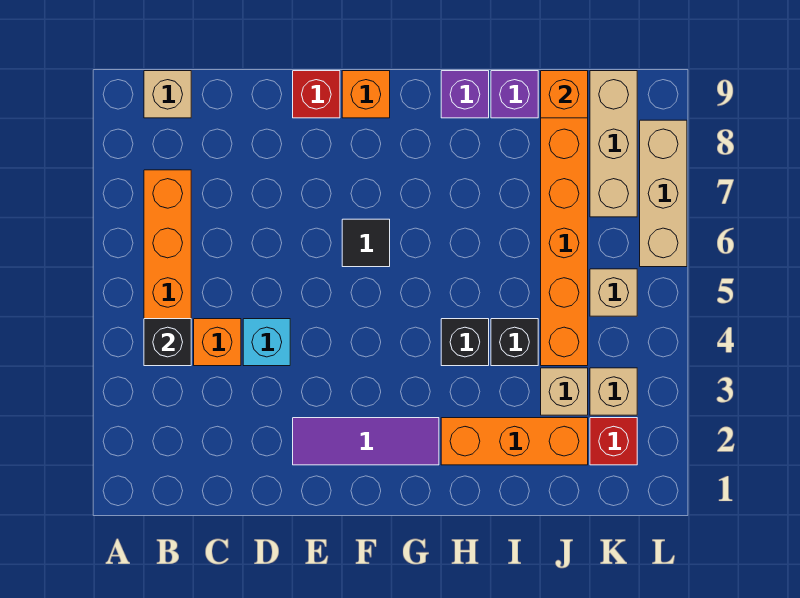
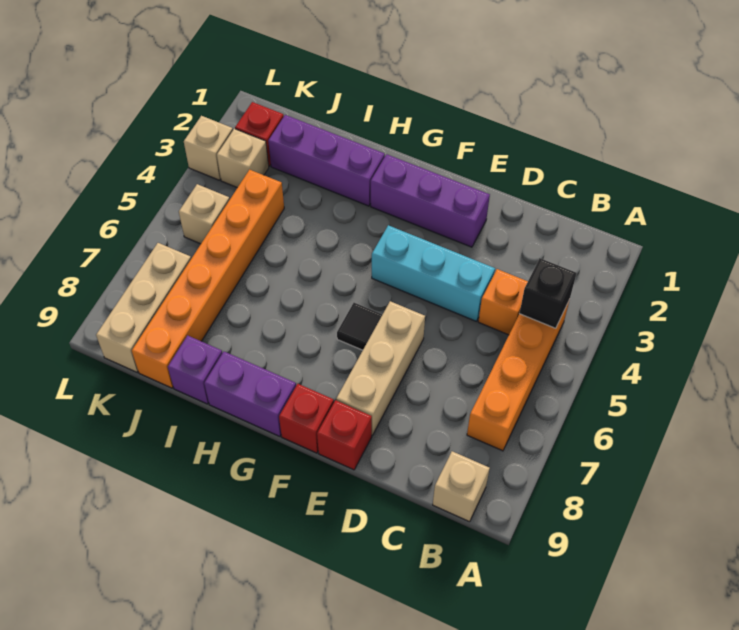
cyan brick D4 level 1 -> cyan brick D4:F4 level 1
purple tile E2:G2 level 1 -> purple brick E2:G2 level 1
orange brick F9 level 1 -> red brick F9 level 1
orange brick H2:J2 level 1 -> purple brick H2:J2 level 1
black brick H4 level 1 -> none
purple brick H9 level 1 -> purple brick G9:H9 level 1
black brick I4 level 1 -> none
tan brick J3 level 1 -> tan brick L3 level 1
orange brick J9 level 2 -> none
tan brick L6:L8 level 1 -> tan brick E6:E8 level 1

